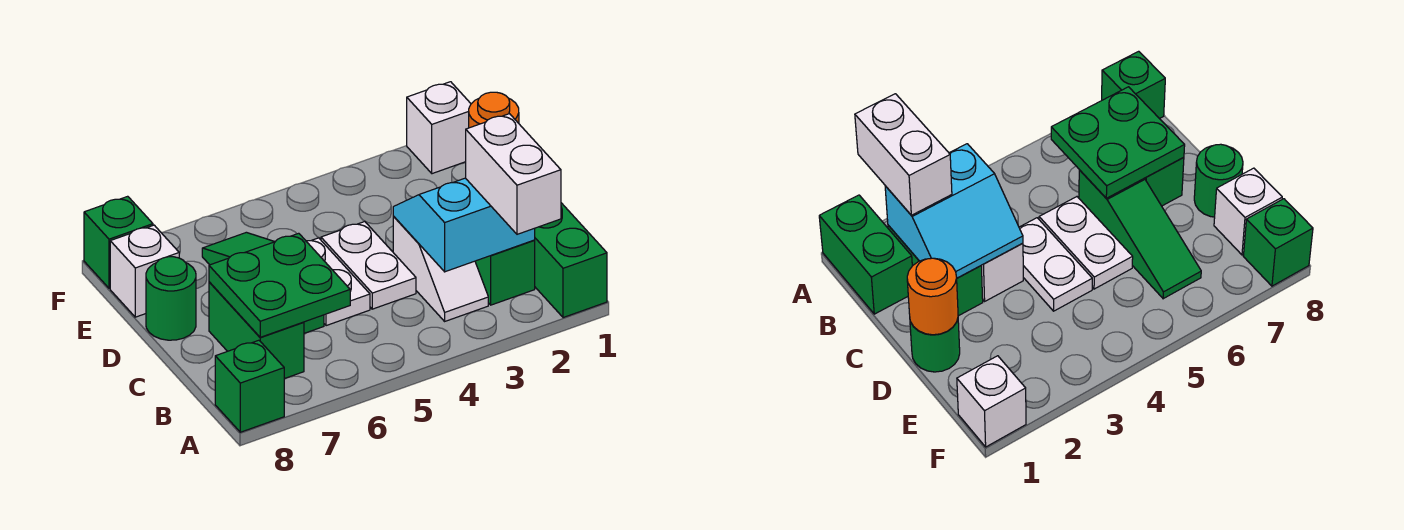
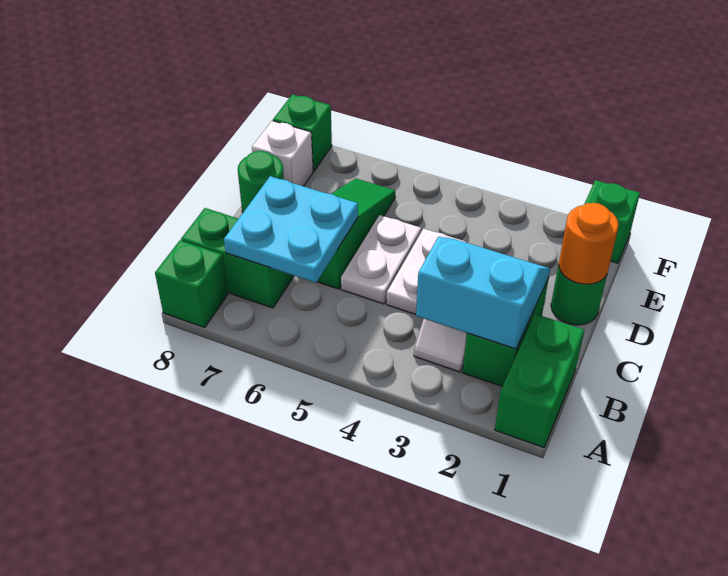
white brick A2:B2 level 3 -> none
green plate B6:C7 level 2 -> cyan plate B6:C7 level 2
green brick B7:C7 level 1 -> green brick B7:B8 level 1
white brick F1 level 1 -> green brick F1 level 1

